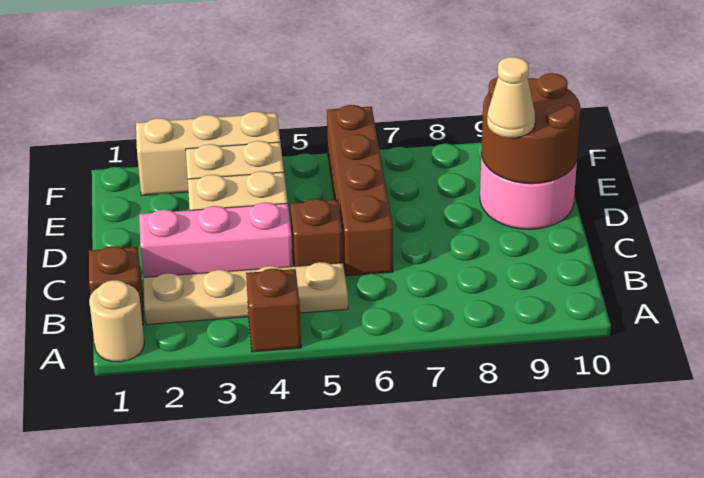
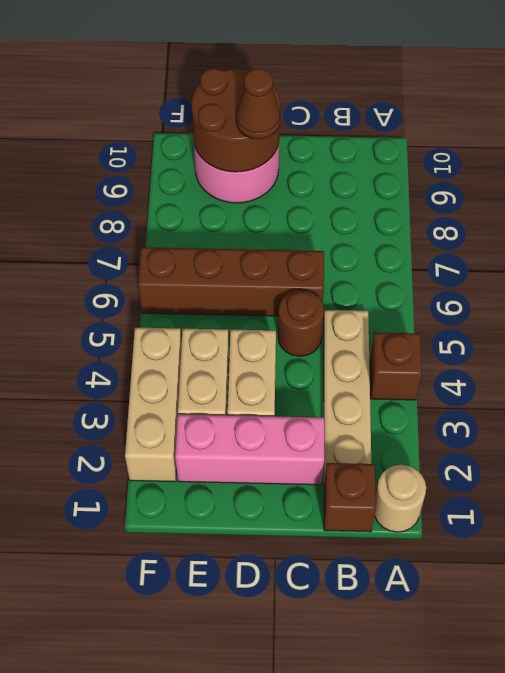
pink brick C2:C4 level 1 -> pink brick C2:E2 level 1
brown brick C5 level 1 -> brown round brick C5 level 1
tan cone D9 level 3 -> brown cone D9 level 3

